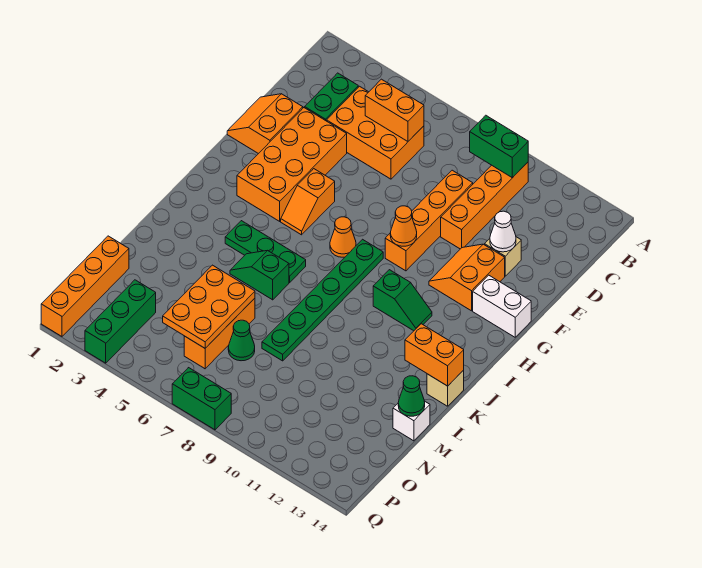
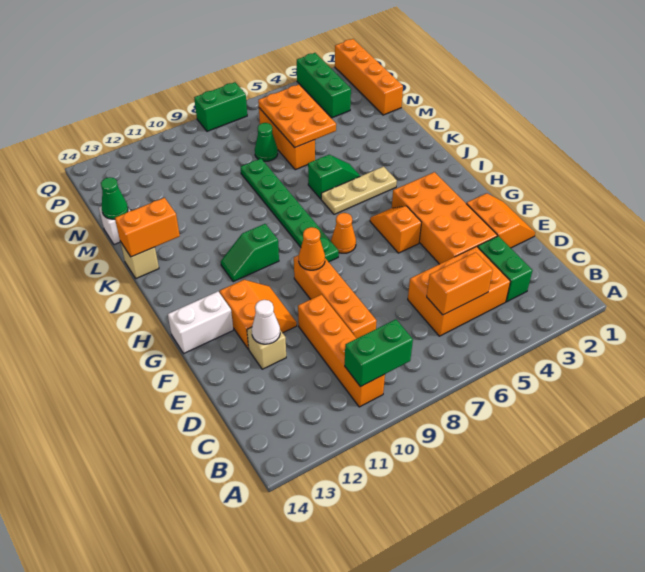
green plate J4:J6 level 1 -> tan plate J4:J6 level 1

